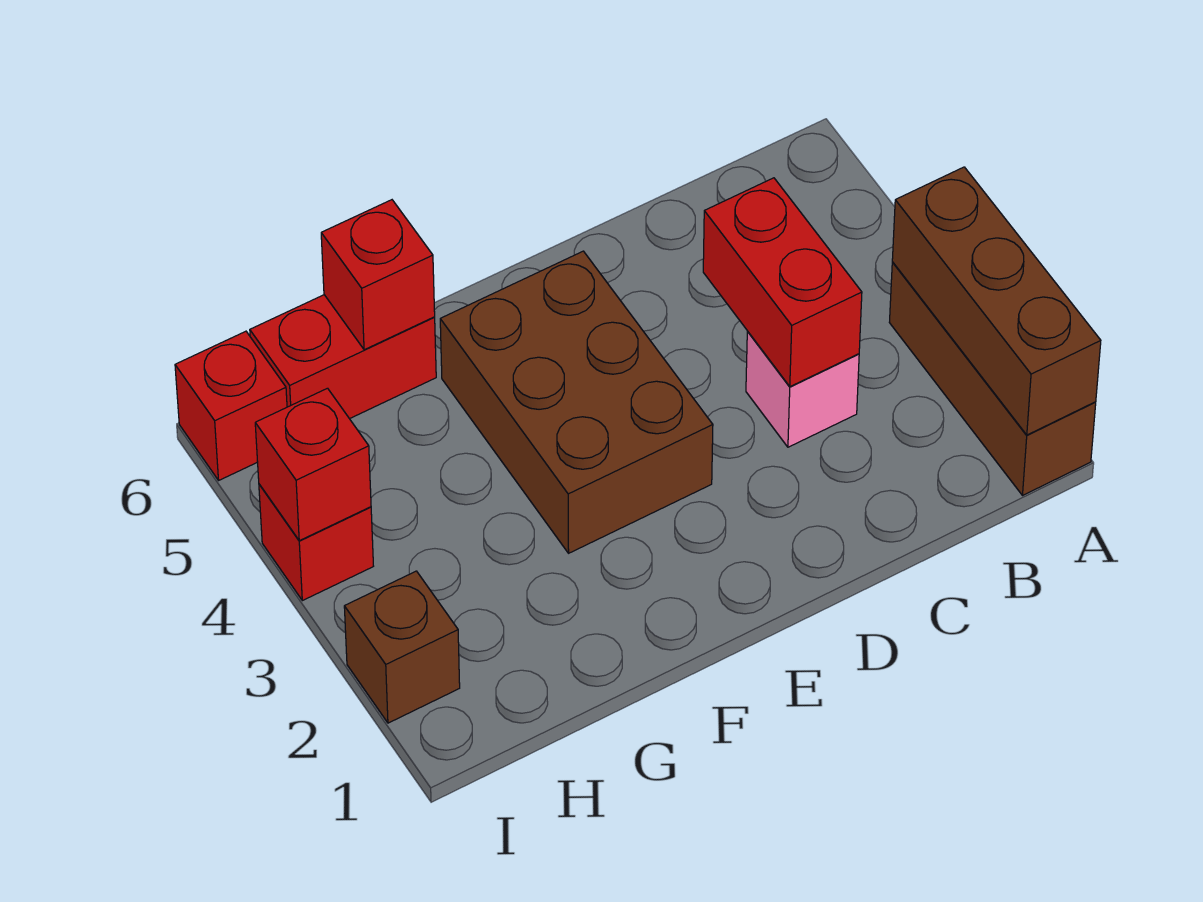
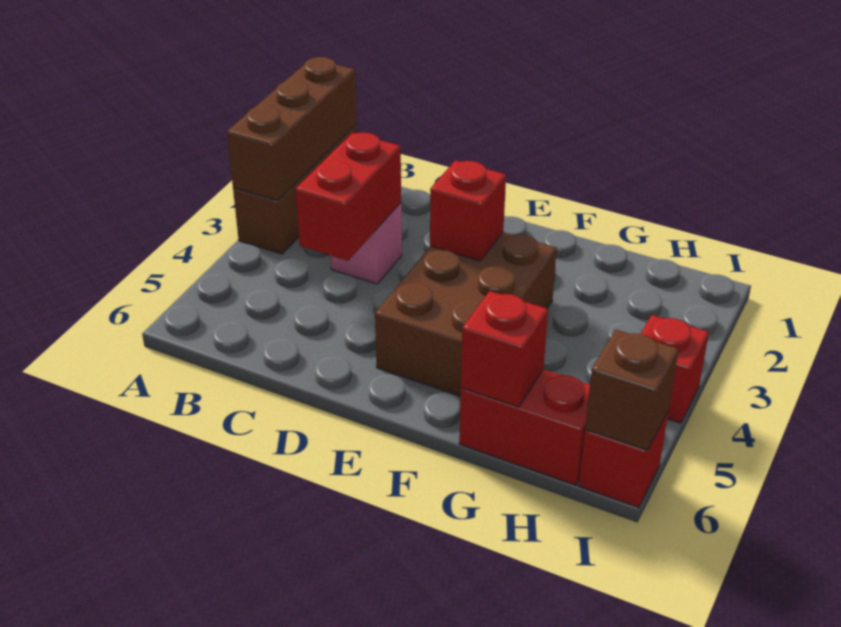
brown brick I2 level 1 -> brown brick I6 level 2
red brick I4 level 2 -> red brick E3 level 2

